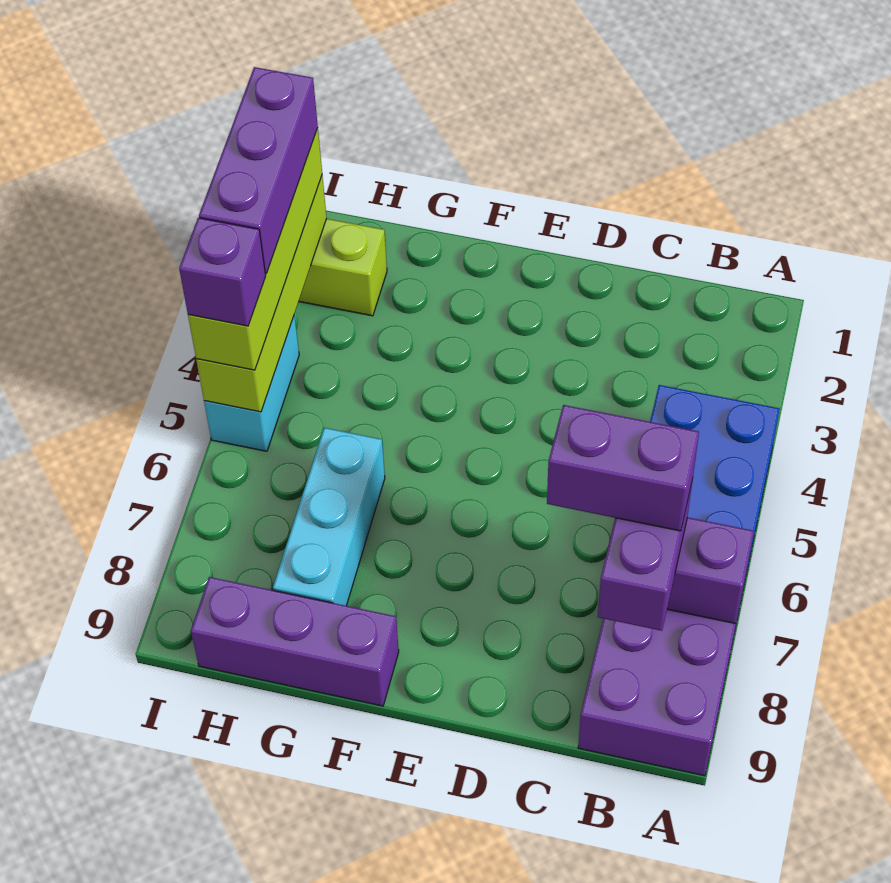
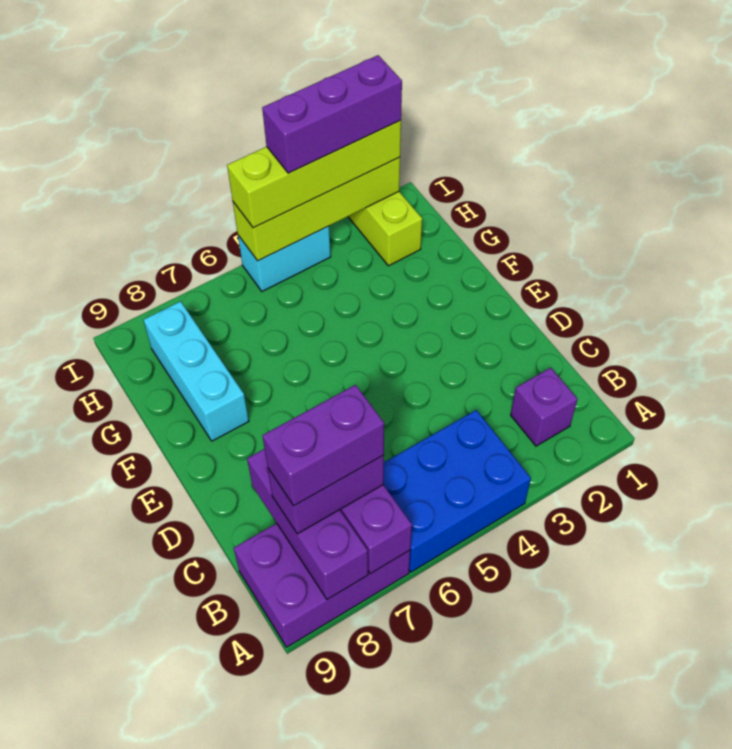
purple brick B7:C7 level 4 -> purple brick B7:B8 level 4
purple brick F9:H9 level 1 -> purple brick A8:C8 level 2
cyan brick G6:G8 level 1 -> cyan brick F8:H8 level 1
purple brick I5 level 4 -> purple brick B2 level 1

